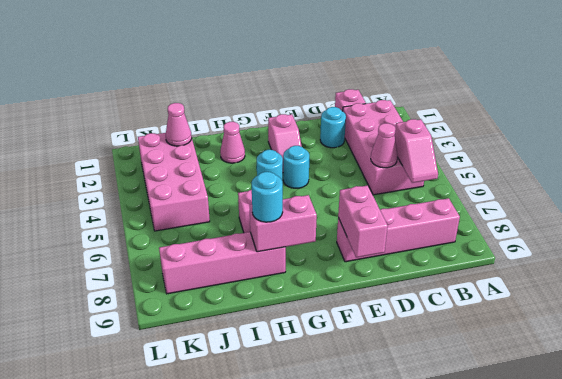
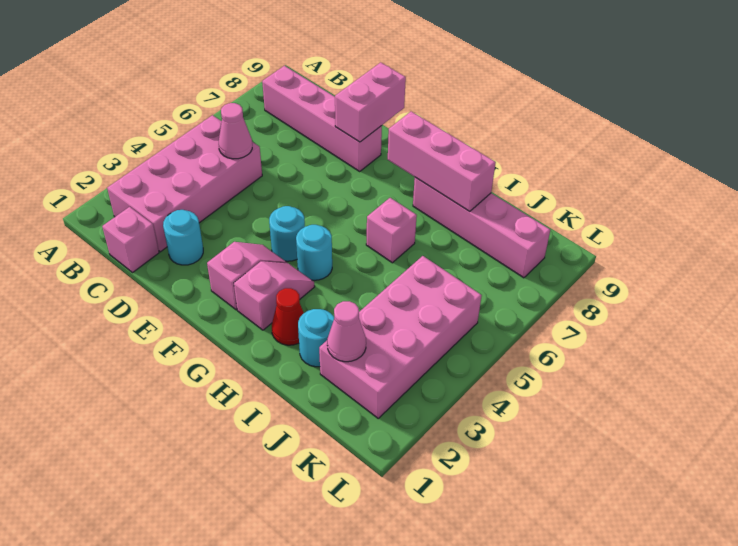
pink slope B5:B6 level 2 top 5 -> pink slope G2:G3 level 1 top 2
pink brick G8:H8 level 2 -> pink brick G8:I8 level 2
pink cone H2 level 1 -> red cone H2 level 1
cyan round brick H8 level 3 -> cyan round brick I2 level 1

